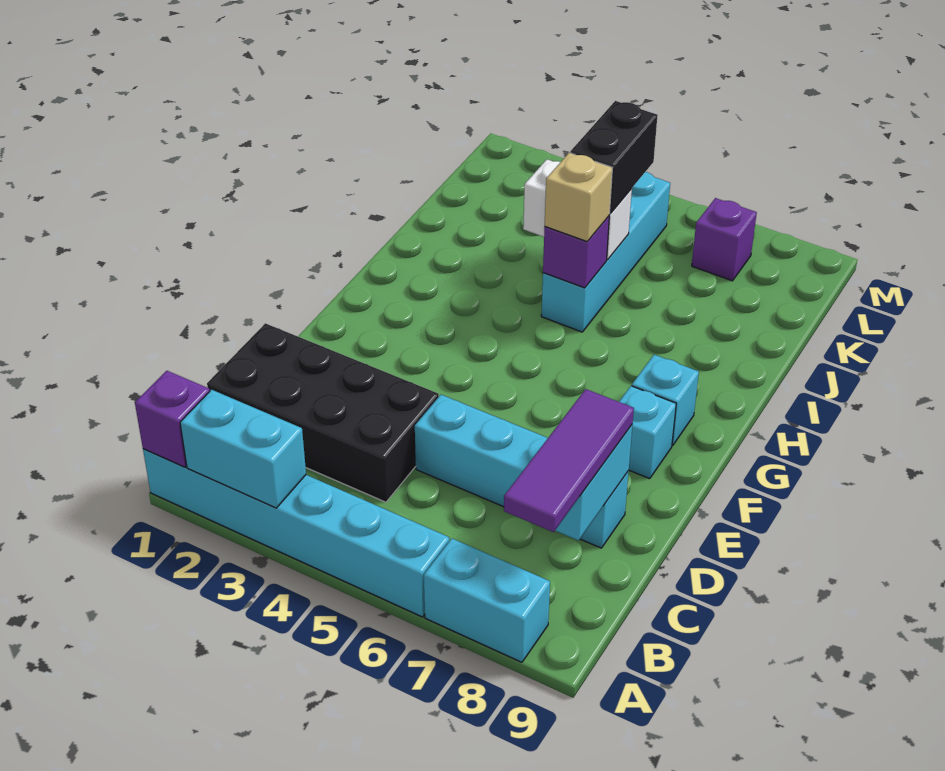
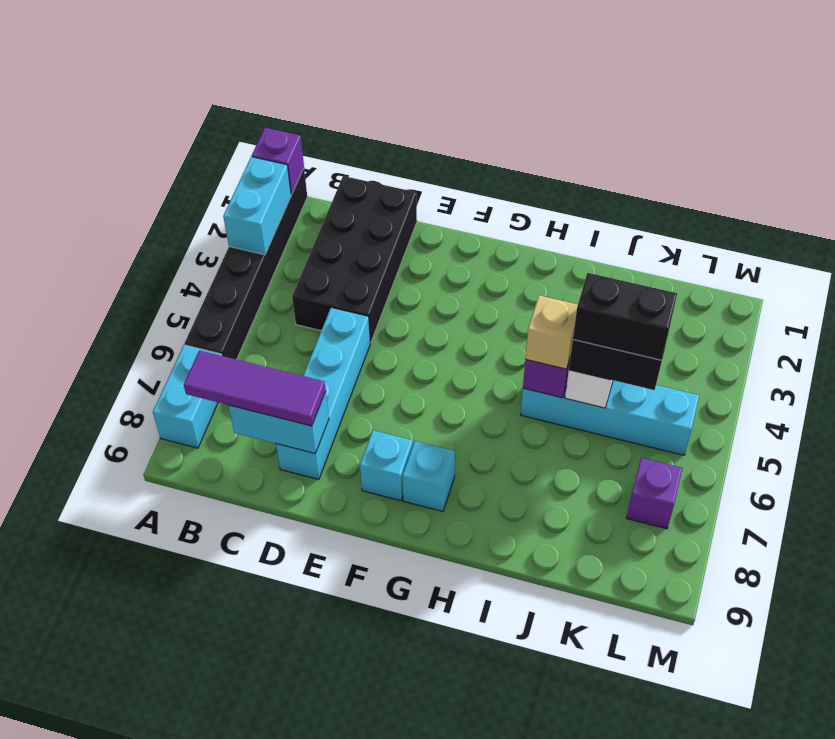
cyan brick A1:A6 level 1 -> black brick A1:A6 level 1
none -> black brick J5:K5 level 4

